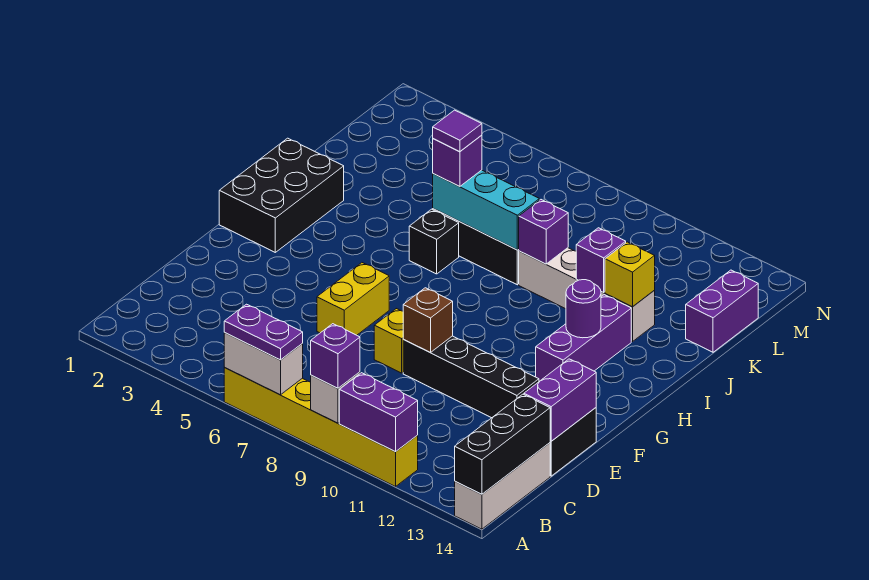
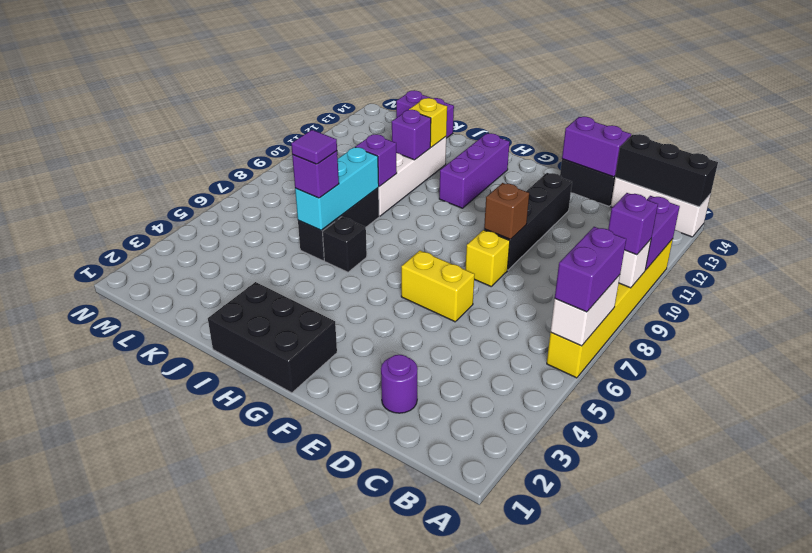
purple plate A6:A7 level 3 -> purple brick A6:A7 level 3
purple brick G12:I12 level 1 -> purple brick H11:H13 level 1
purple round brick H12 level 2 -> purple round brick D2 level 1

